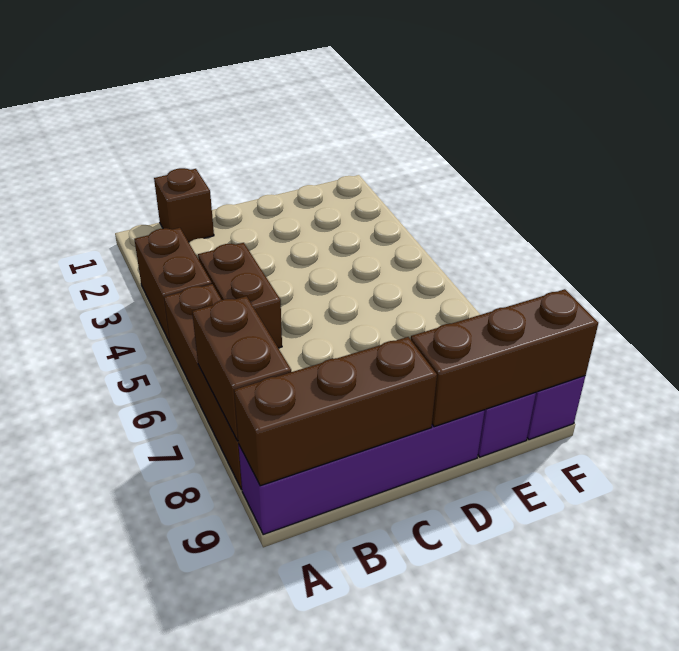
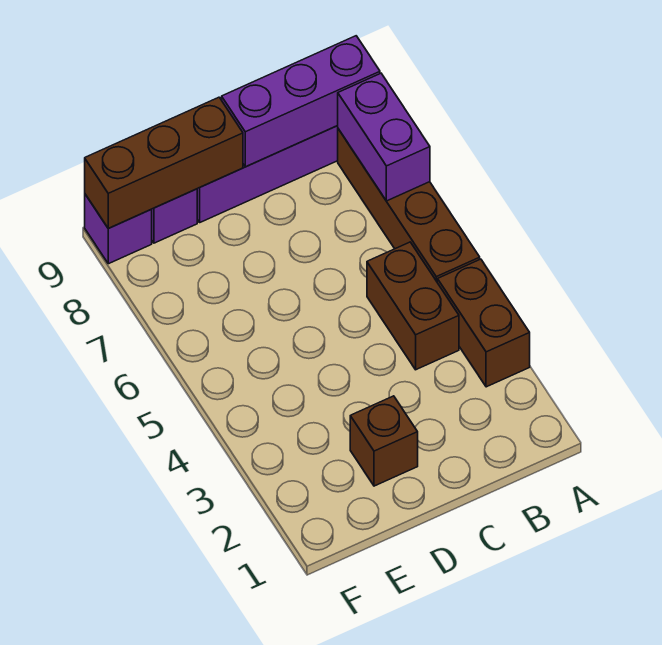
brown brick A7:A8 level 2 -> purple brick A7:A8 level 2
brown brick A9:C9 level 2 -> purple brick A9:C9 level 2
brown brick B1 level 1 -> brown brick D2 level 1

